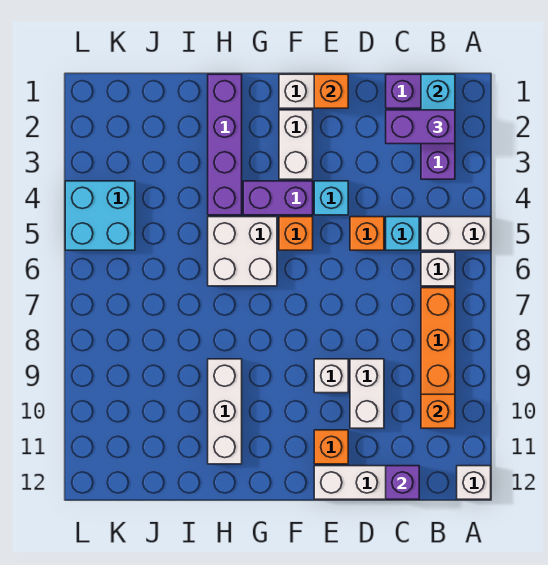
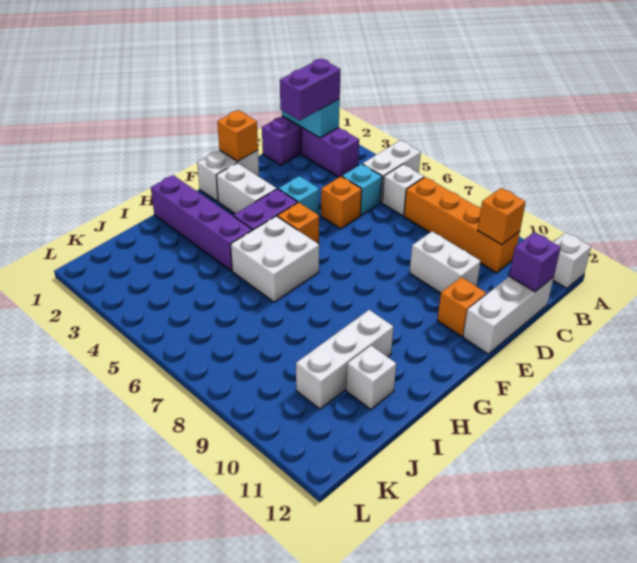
white brick E9 level 1 -> white brick I11 level 1
white brick H9:H11 level 1 -> white brick H10:J10 level 1
cyan brick K4:L5 level 1 -> none

